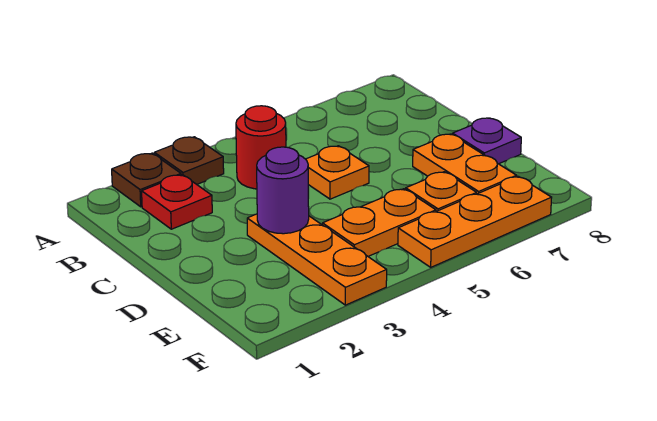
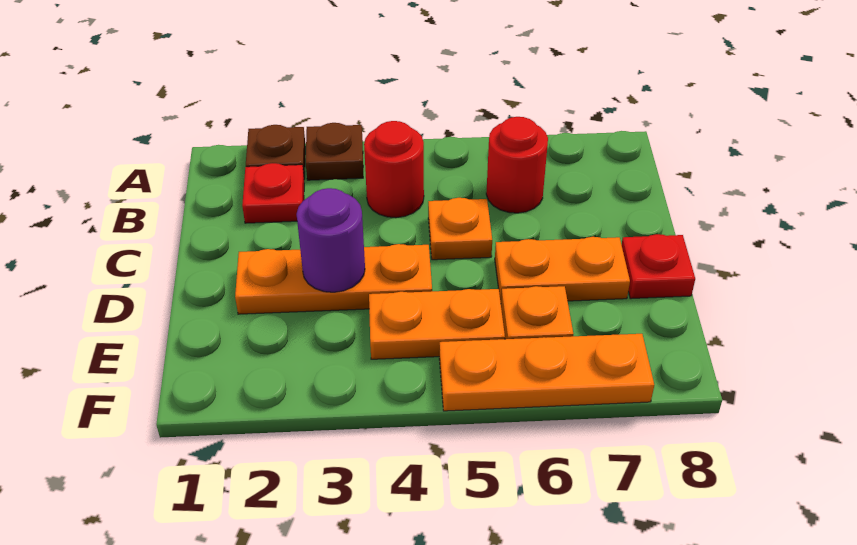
none -> red round brick B6 level 1
orange plate D3:F3 level 1 -> orange plate D2:D4 level 1
orange plate D7:E7 level 1 -> orange plate D6:D7 level 1
purple plate D8 level 1 -> red plate D8 level 1

